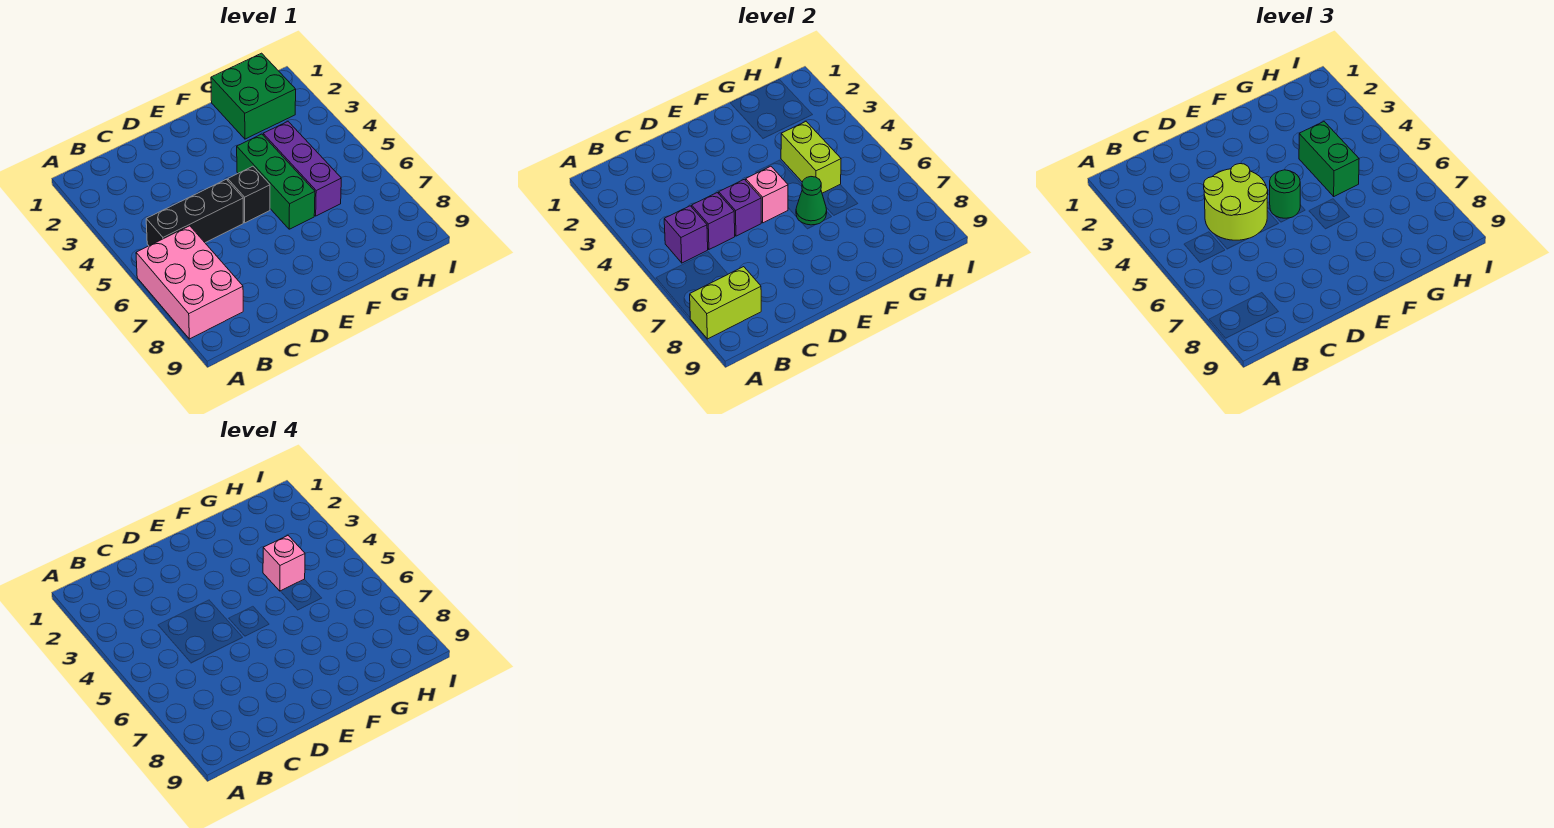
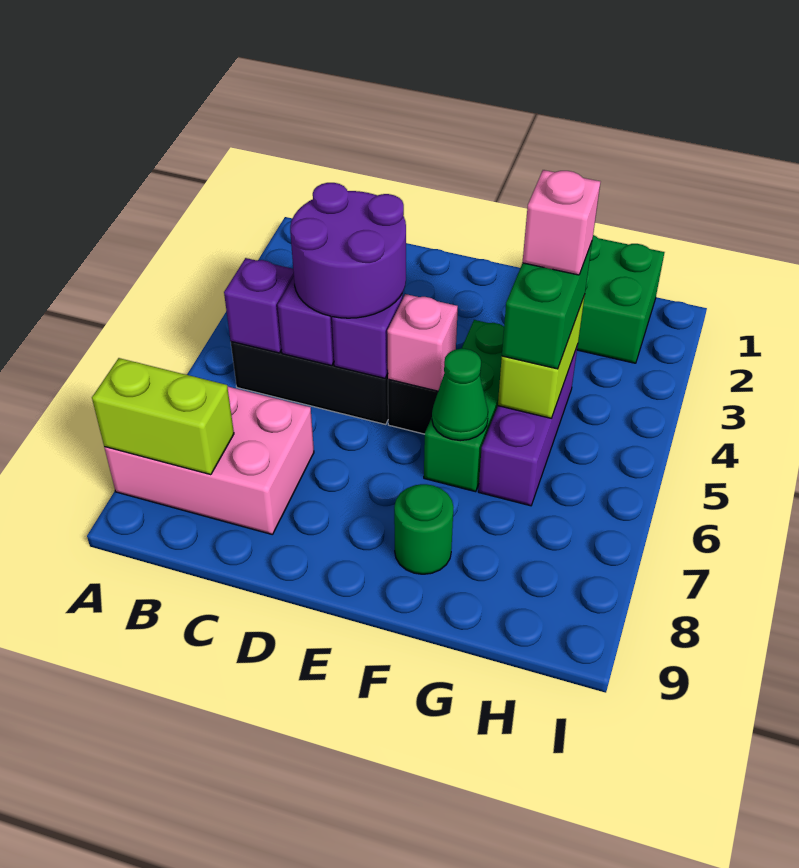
pink brick A6:B8 level 1 -> pink brick A7:C8 level 1
lime round brick C4:D5 level 3 -> purple round brick C4:D5 level 3
green round brick E5 level 3 -> green round brick F8 level 1

